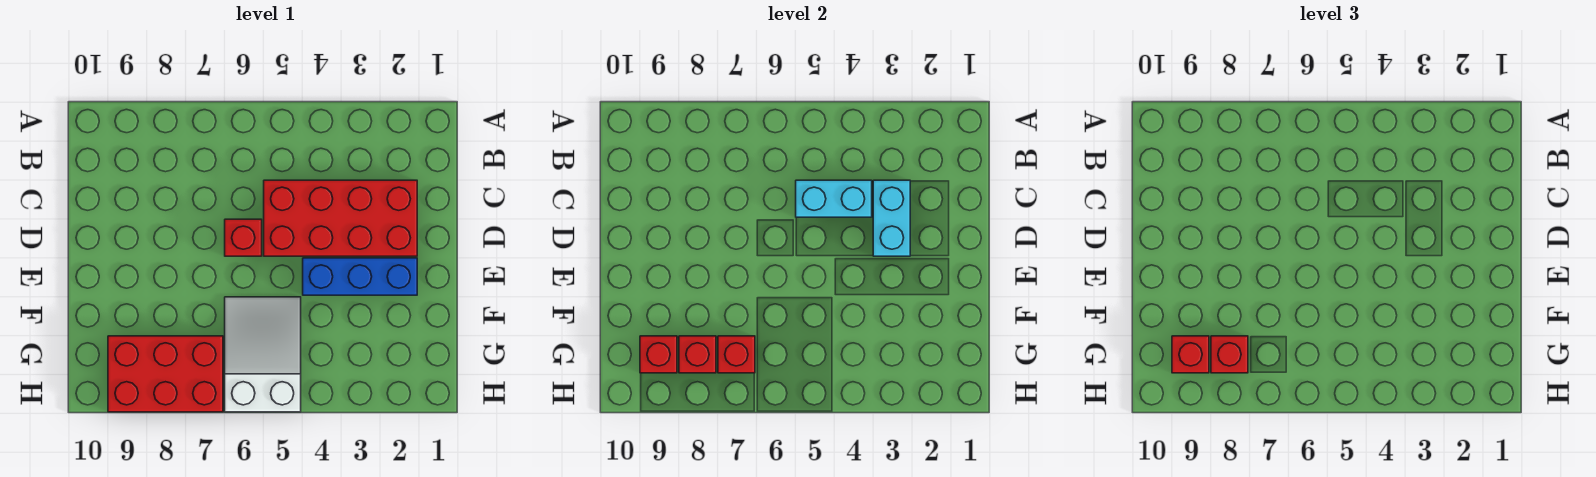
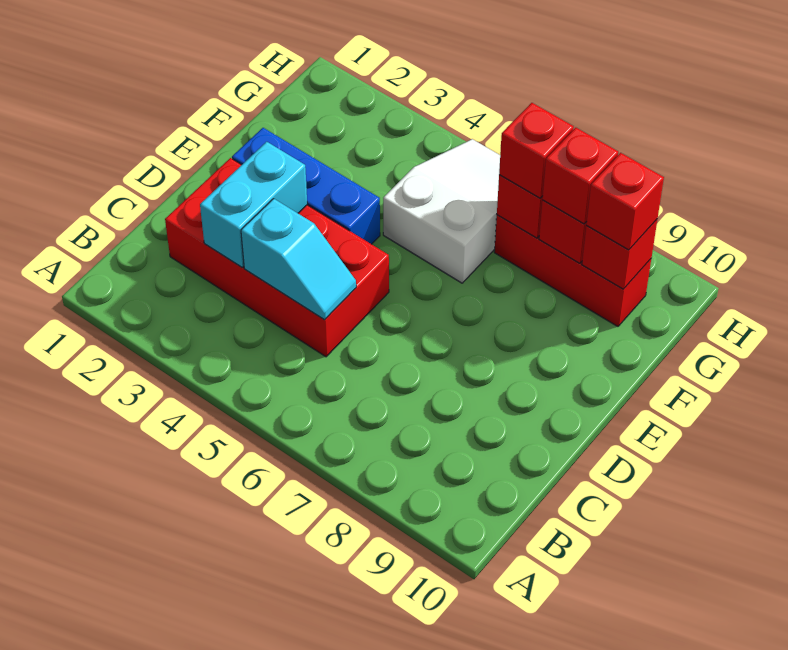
cyan brick C4:C5 level 2 -> cyan slope C4:C5 level 2 top 4
red brick D6 level 1 -> red brick G7 level 3
white slope F5:H6 level 1 top H -> white slope F5:H6 level 1 top F
red brick G7:H9 level 1 -> red brick G7:G9 level 1

